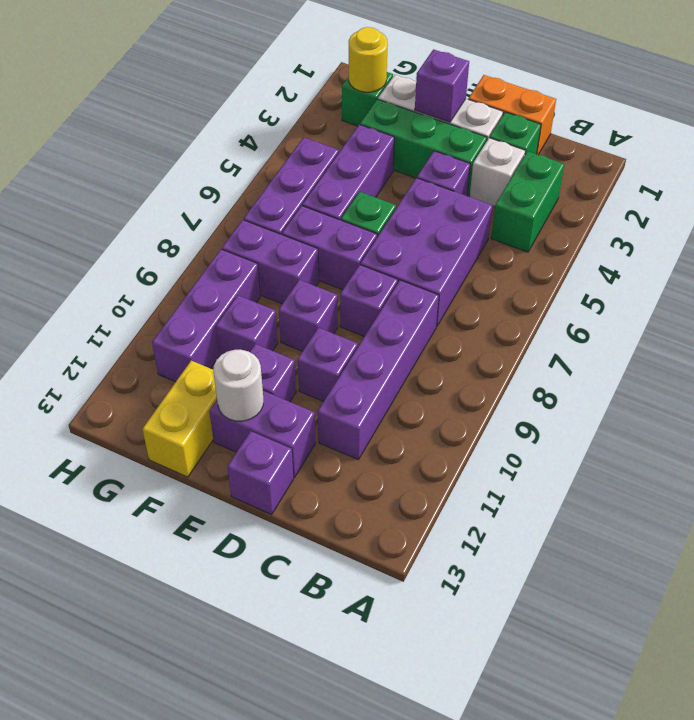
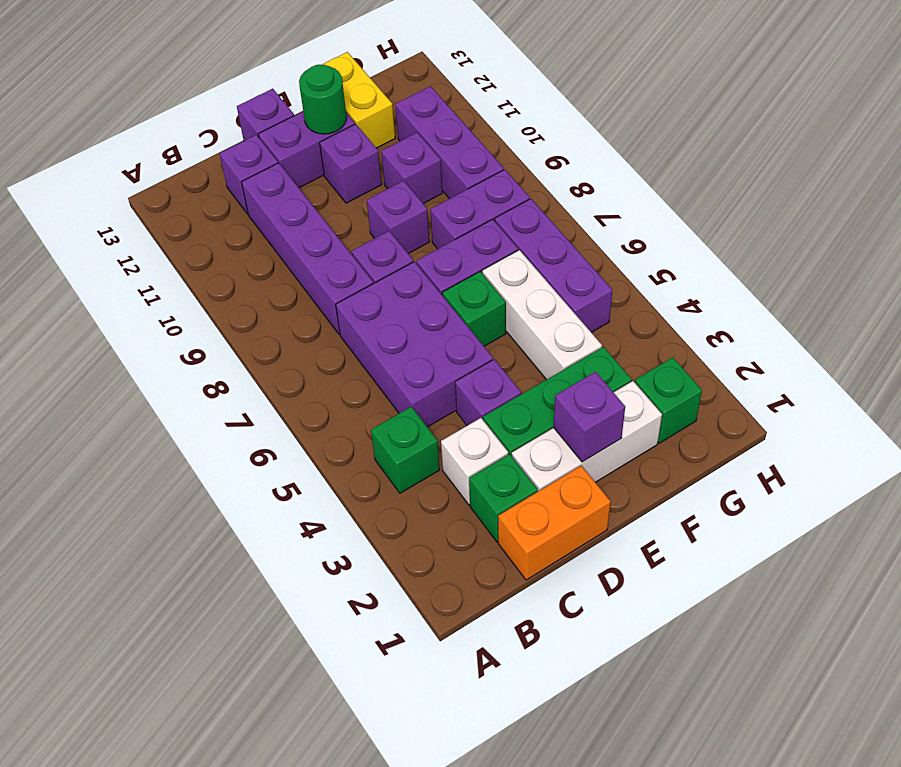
green brick B3:B4 level 1 -> green brick B4 level 1
purple brick D10 level 1 -> purple brick C12 level 1
white round brick E12 level 2 -> green round brick E12 level 2
purple brick F4:F6 level 1 -> white brick F4:F6 level 1
yellow round brick G2 level 2 -> none

